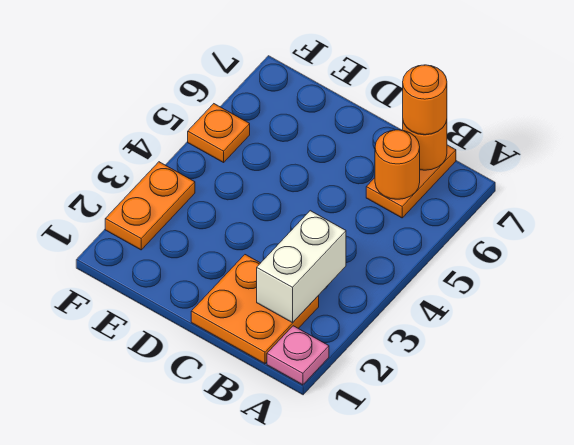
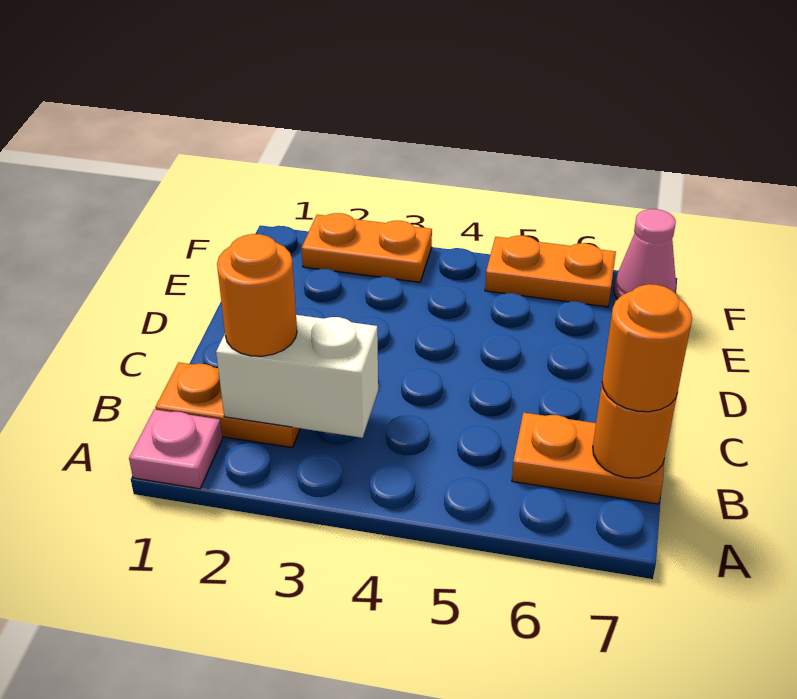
orange plate B1:C2 level 1 -> orange plate B1:B2 level 1
orange round brick B6 level 2 -> orange round brick B2 level 3
orange plate F5 level 1 -> orange plate F5:F6 level 1
none -> pink cone F7 level 1

